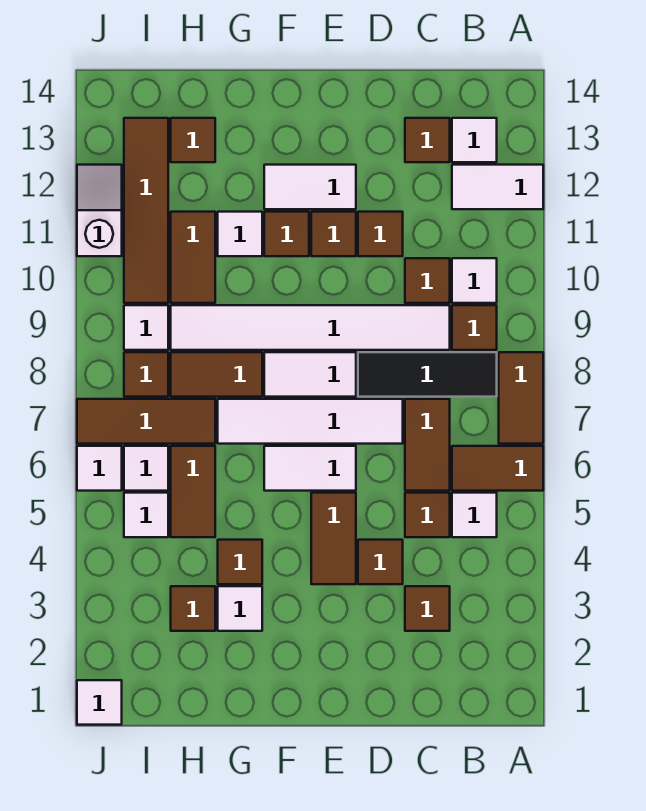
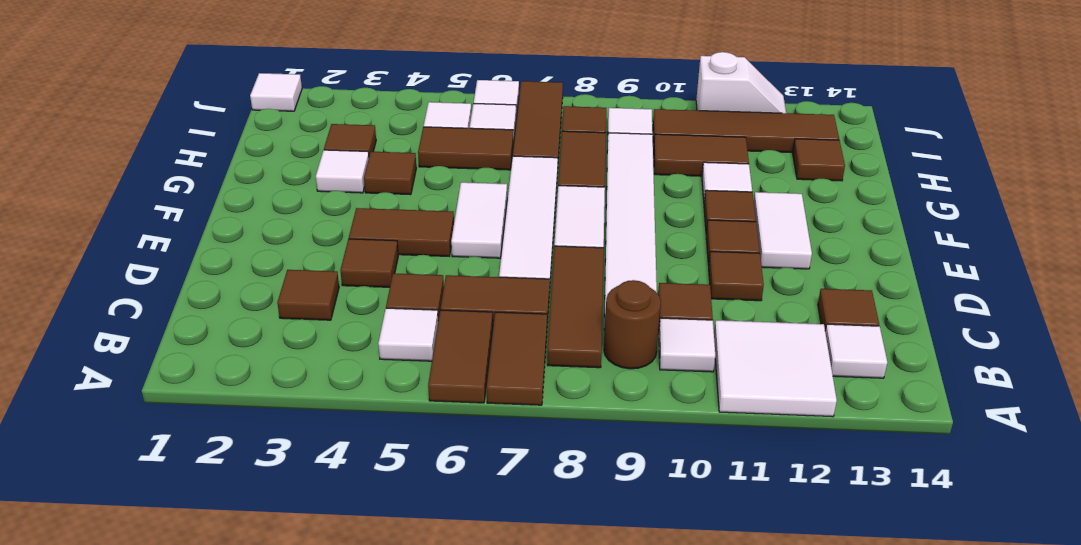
brown tile A7:A8 level 1 -> brown tile A7:B7 level 1
white tile A12:B12 level 1 -> white tile A11:B12 level 1
black tile B8:D8 level 1 -> brown tile B8:D8 level 1
brown tile B9 level 1 -> brown round brick B9 level 1

